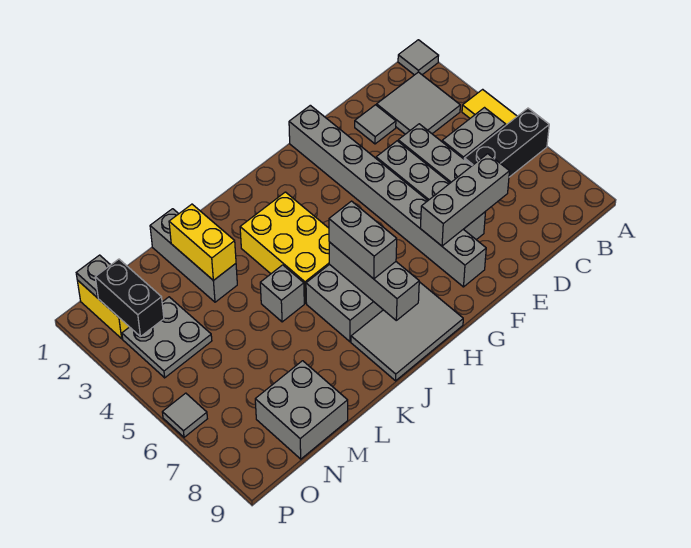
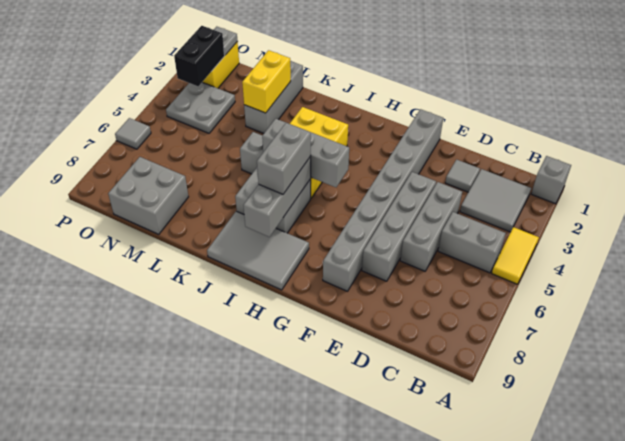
grey tile A1 level 1 -> grey brick A1 level 1
black brick A6:C6 level 1 -> none
grey brick D7:F7 level 2 -> grey brick H5:J5 level 2

